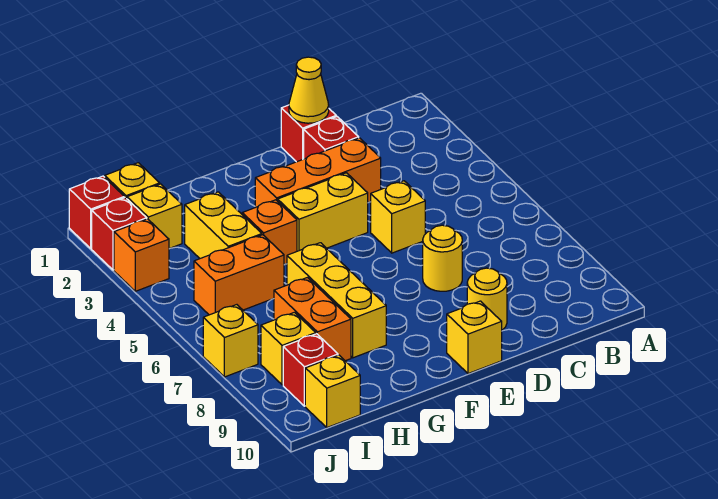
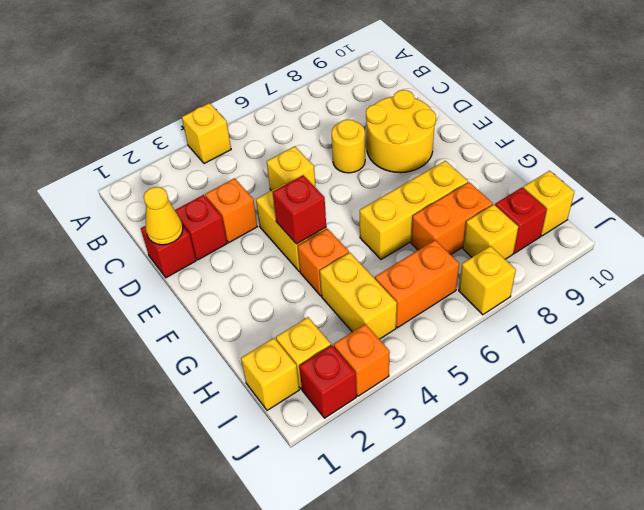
orange brick D3:F3 level 1 -> orange brick D3 level 1
yellow round brick D9 level 1 -> yellow round brick D8:E9 level 1
yellow brick E10 level 1 -> yellow brick A4 level 1
yellow brick H3:H4 level 1 -> yellow brick H4:I4 level 1
orange brick H5:I5 level 1 -> orange brick I5:I6 level 1
red brick J1 level 1 -> red brick F4 level 2

